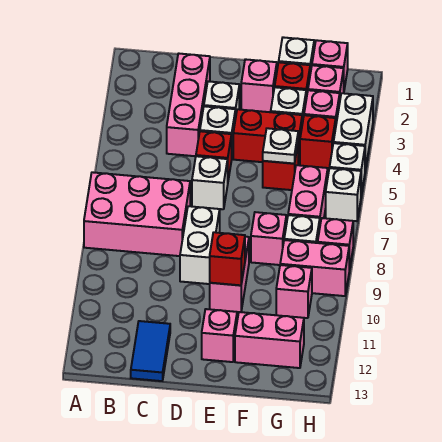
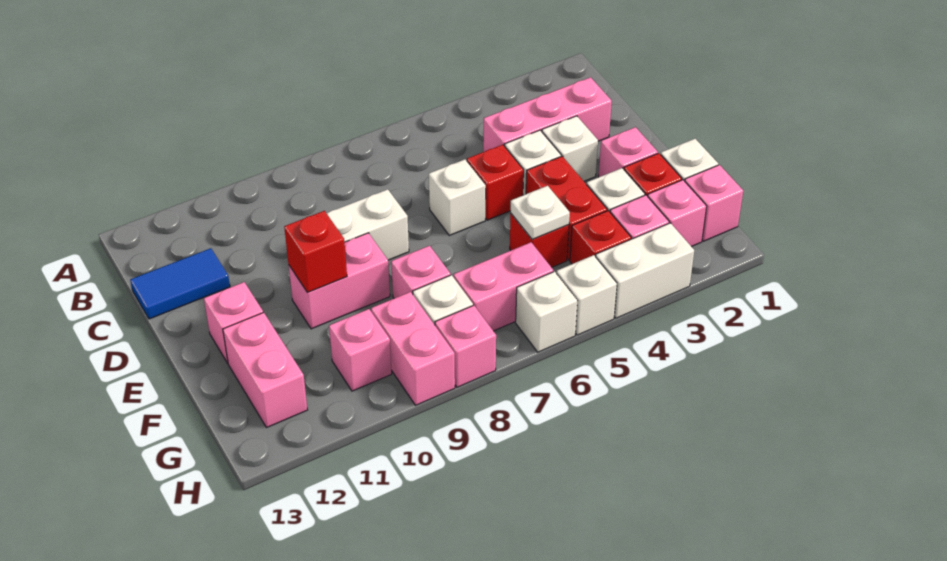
pink brick A7:C8 level 1 -> none

